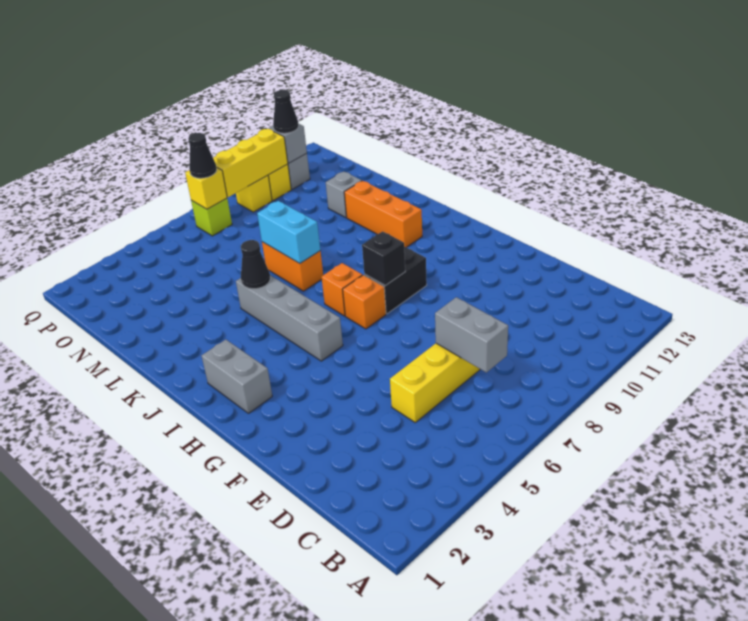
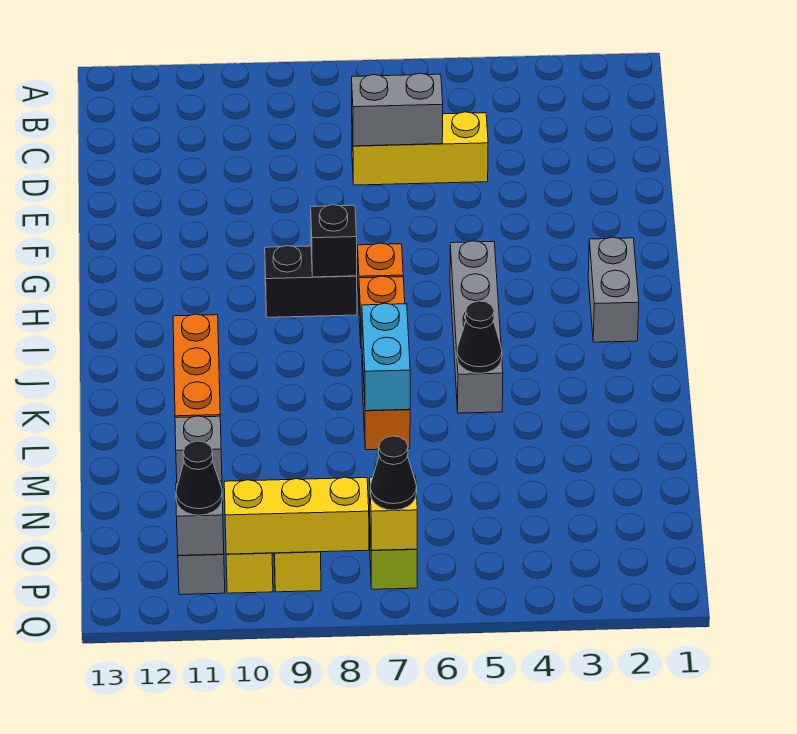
grey brick C7:D7 level 2 -> grey brick D6:D7 level 2

